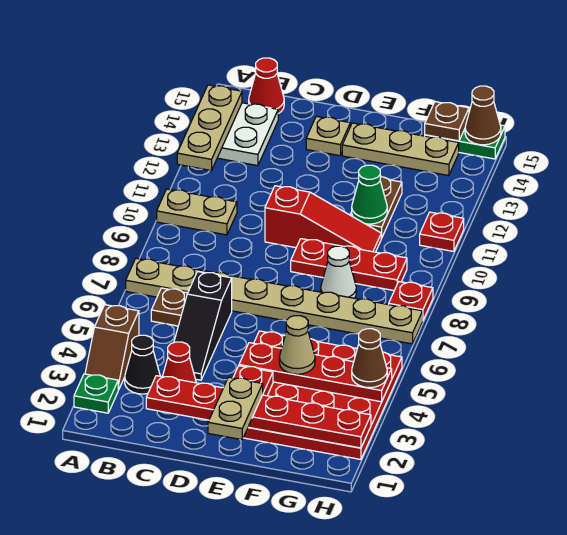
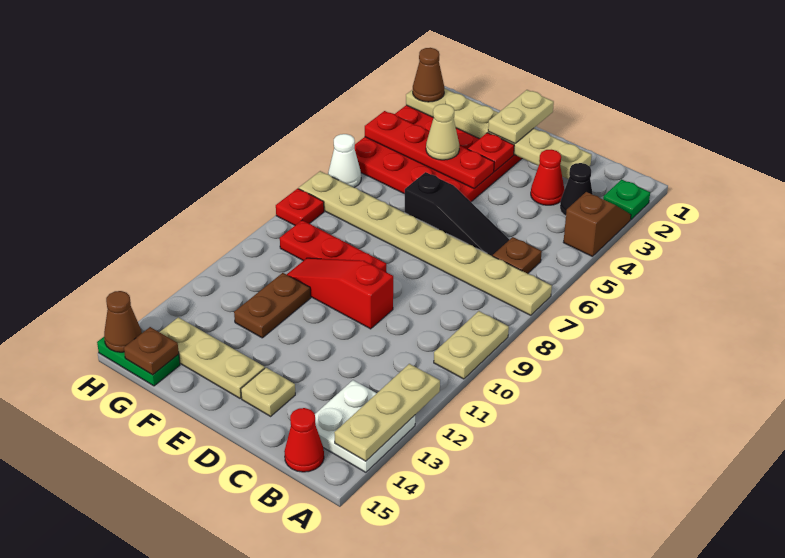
tan plate A10:B10 level 1 -> tan plate A9:A10 level 1
red plate C2:H2 level 2 -> tan plate C2:H2 level 2
black slope C4:C6 level 1 top 6 -> black slope C6:E6 level 1 top E
white cone F8 level 1 -> white cone H6 level 1
green cone F11 level 2 -> none
brown cone H4 level 3 -> brown cone H2 level 3
red plate H11 level 1 -> none

